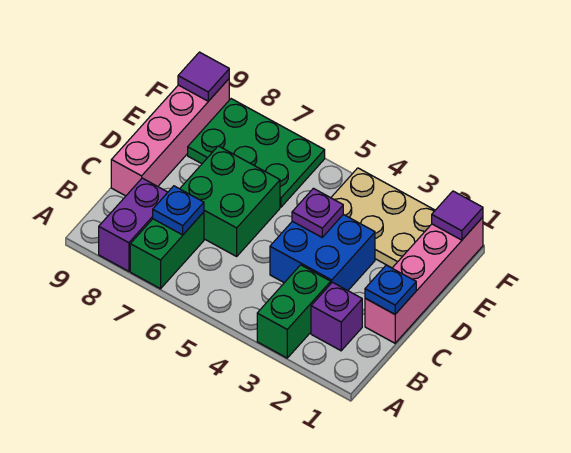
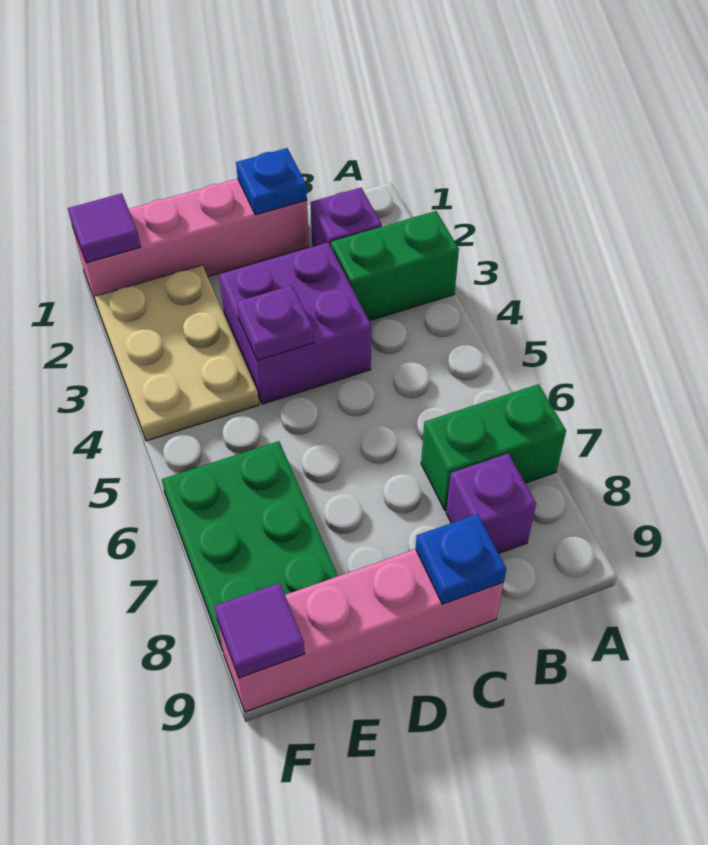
purple brick A8:B8 level 1 -> purple brick B8 level 1
blue plate B7 level 2 -> blue plate C9 level 2
blue brick C3:D4 level 1 -> purple brick C3:D4 level 1
green brick C6:D7 level 1 -> none

